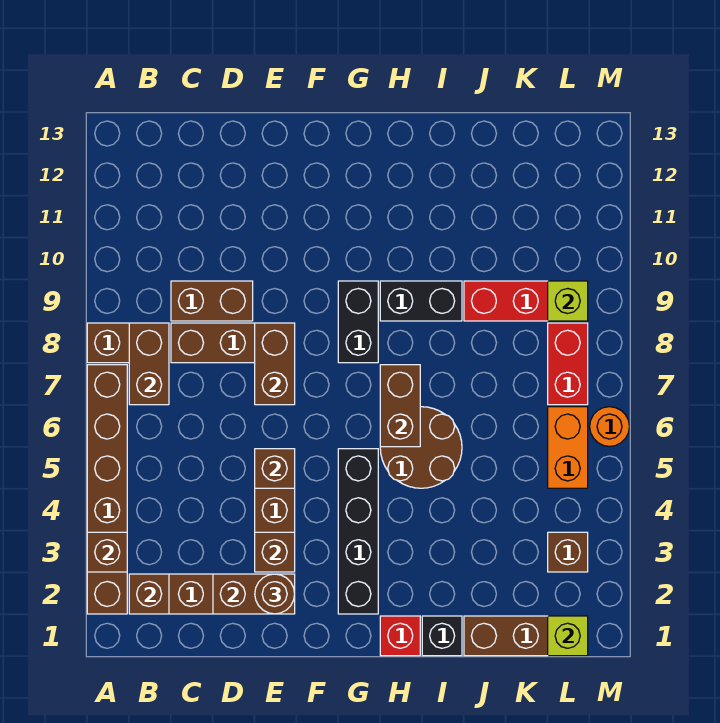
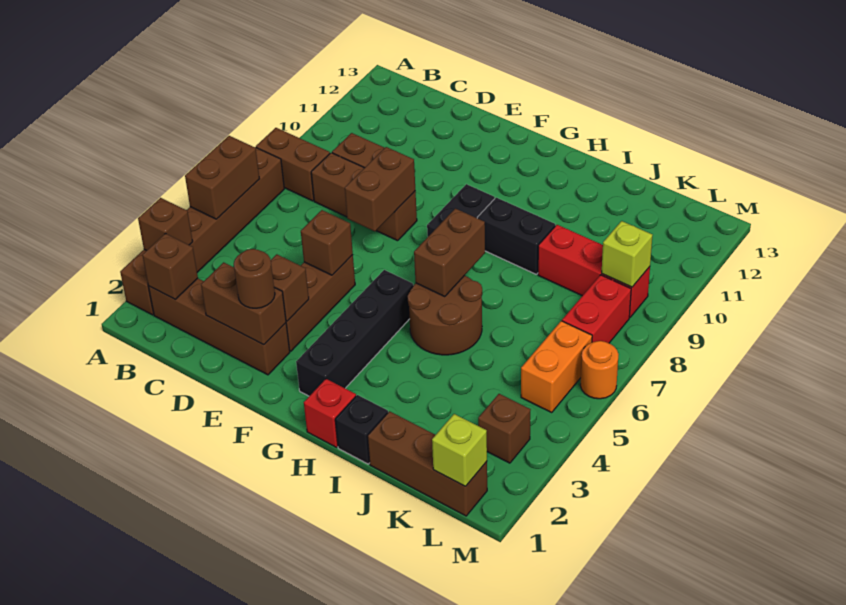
brown brick B7:B8 level 2 -> brown brick A5:A6 level 2

